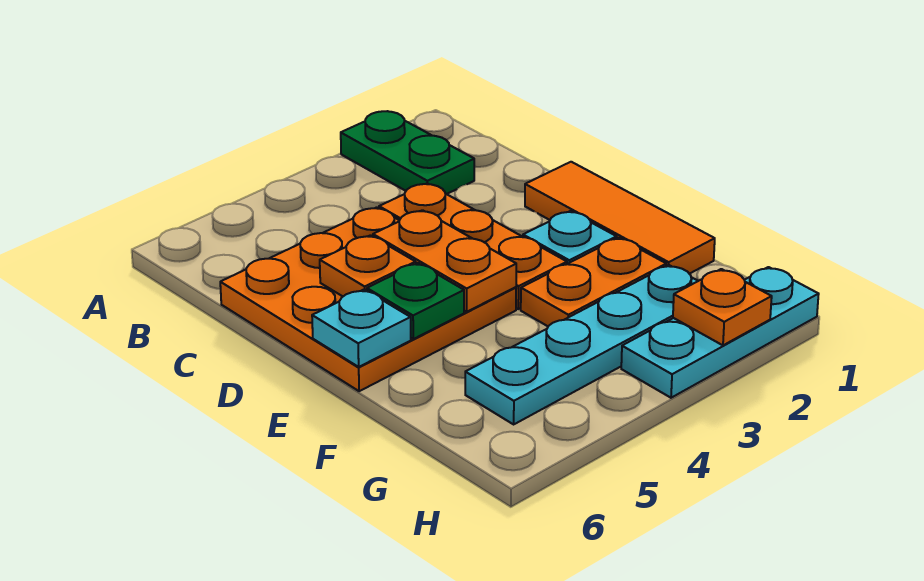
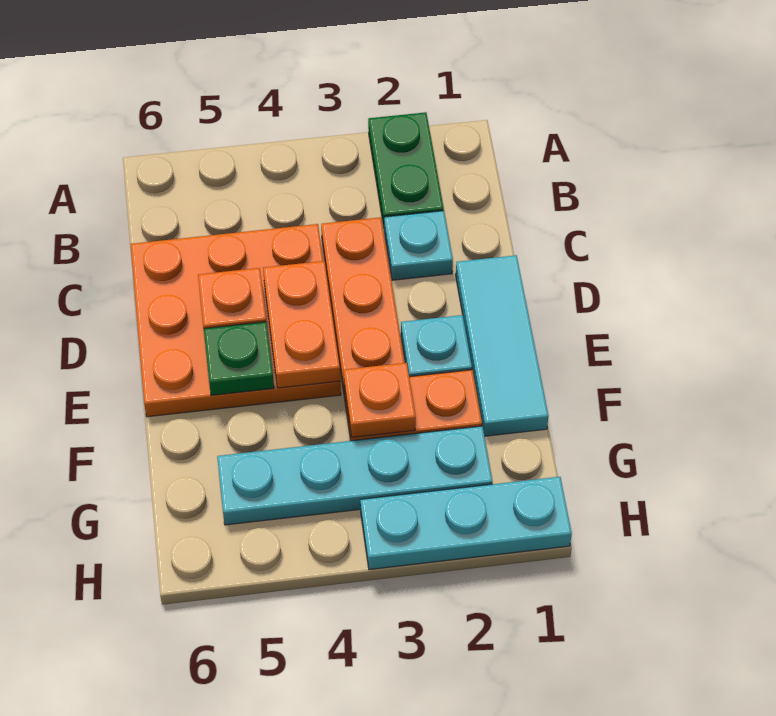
orange tile D1:F1 level 1 -> cyan tile D1:F1 level 1
cyan plate E6 level 2 -> cyan plate C2 level 1
orange plate H2 level 2 -> orange plate F3 level 2

